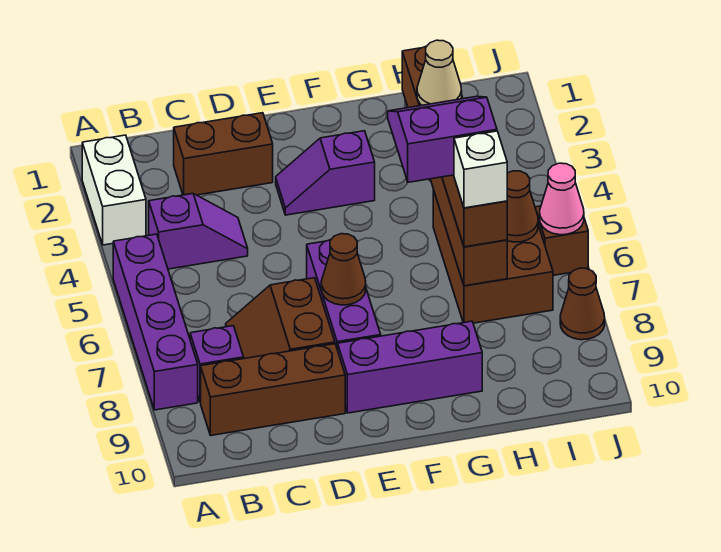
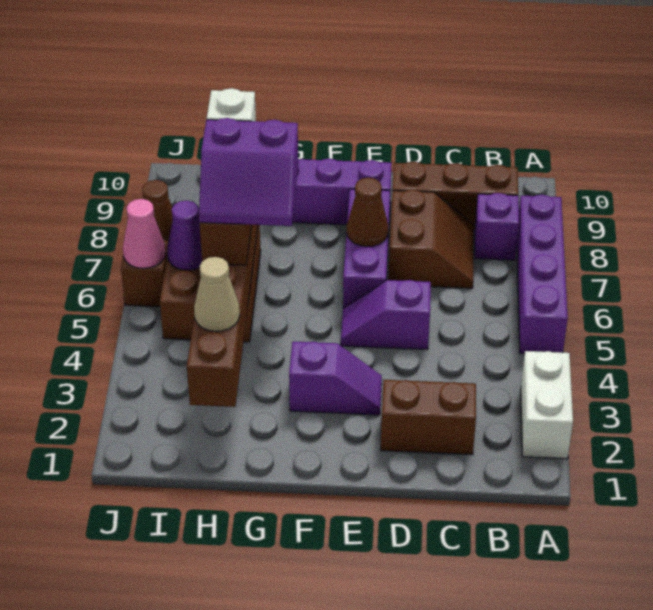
purple slope B4:C4 level 1 top B -> purple slope D5:E5 level 1 top D
brown cone I6 level 2 -> purple cone I6 level 2

